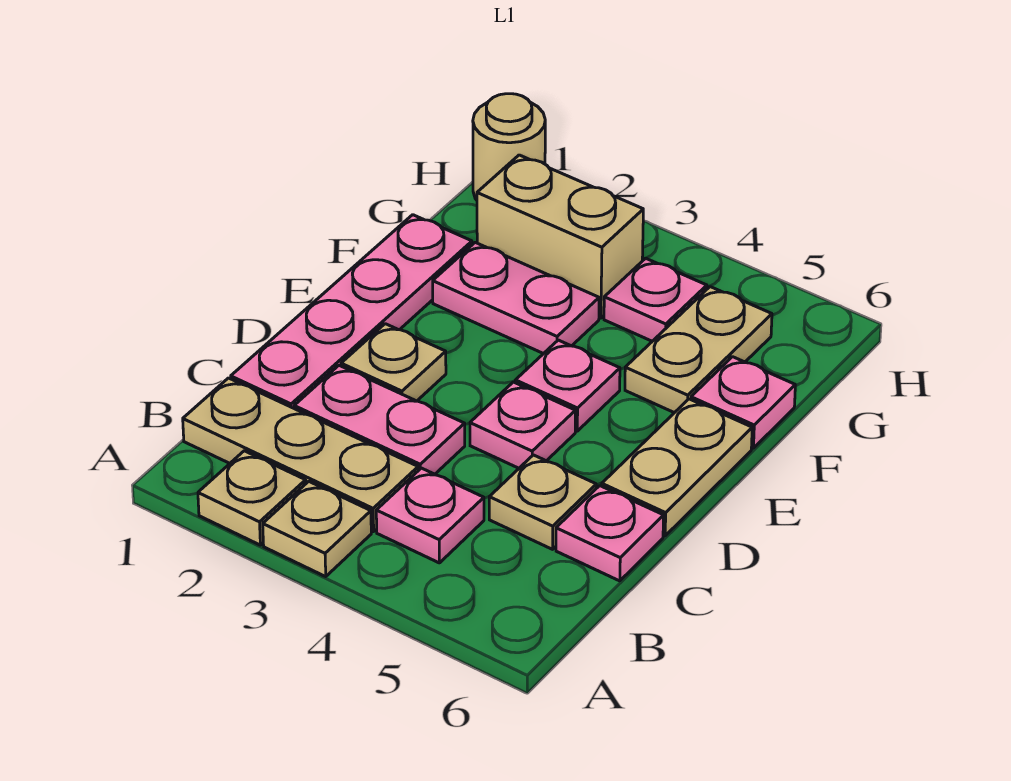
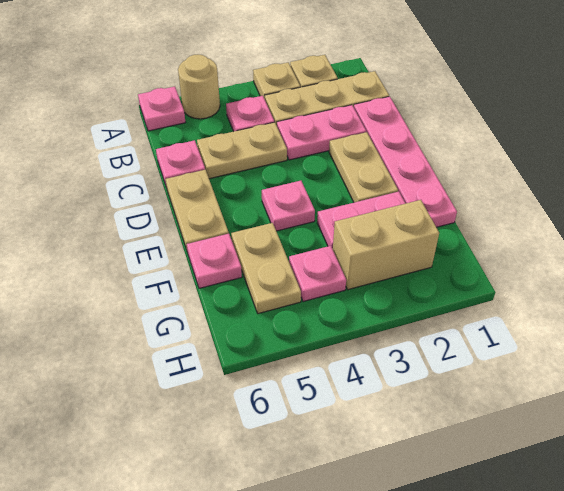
tan plate C5 level 1 -> tan plate C4:C5 level 1
tan plate D2 level 1 -> tan plate D2:E2 level 1
pink plate D4 level 1 -> pink plate A6 level 1
tan round brick H1 level 1 -> tan round brick A5 level 1

